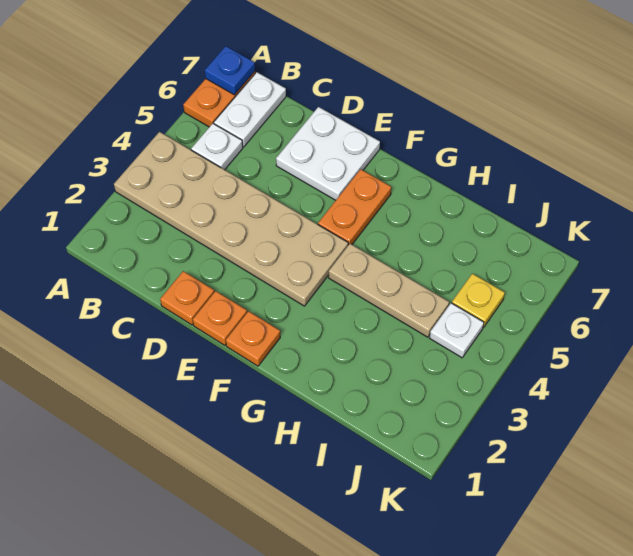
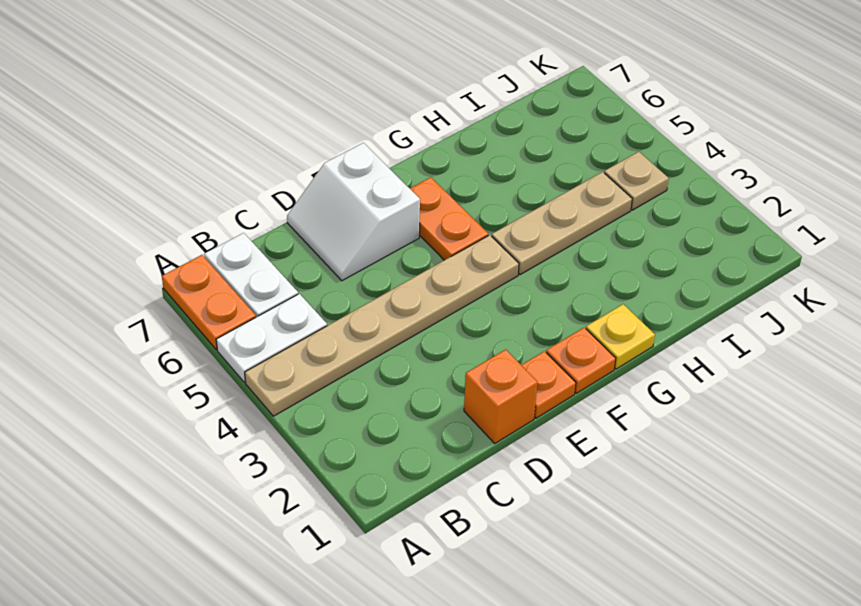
tan plate A3:F4 level 1 -> tan plate A4:F4 level 1
blue plate A7 level 2 -> none
white plate B5 level 1 -> white plate A5:B5 level 1
orange plate D1 level 1 -> orange brick D1 level 1
white plate D6:E7 level 1 -> white slope D6:E7 level 1 top E
white plate J4 level 1 -> tan plate J4 level 1
yellow plate J5 level 1 -> yellow plate G1 level 1

